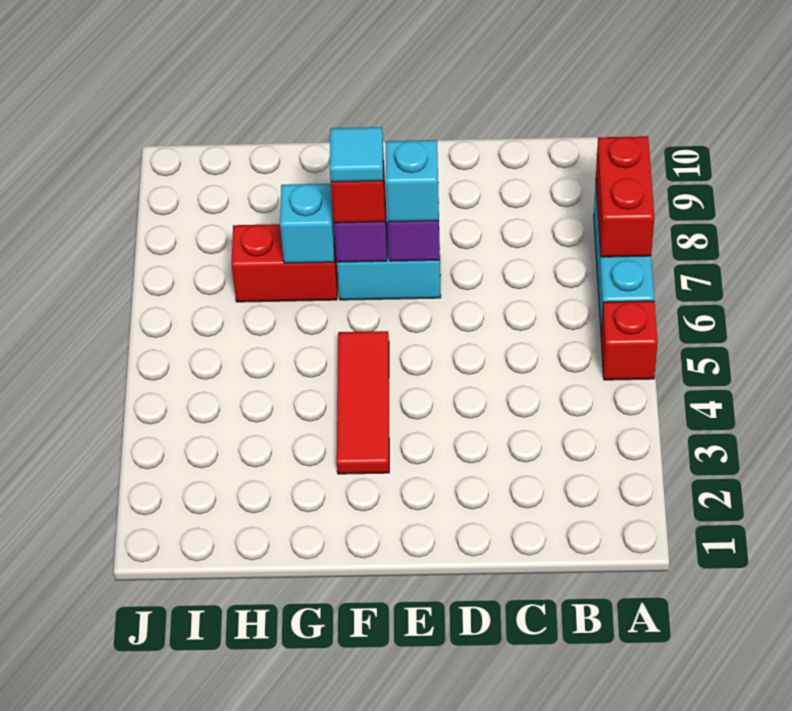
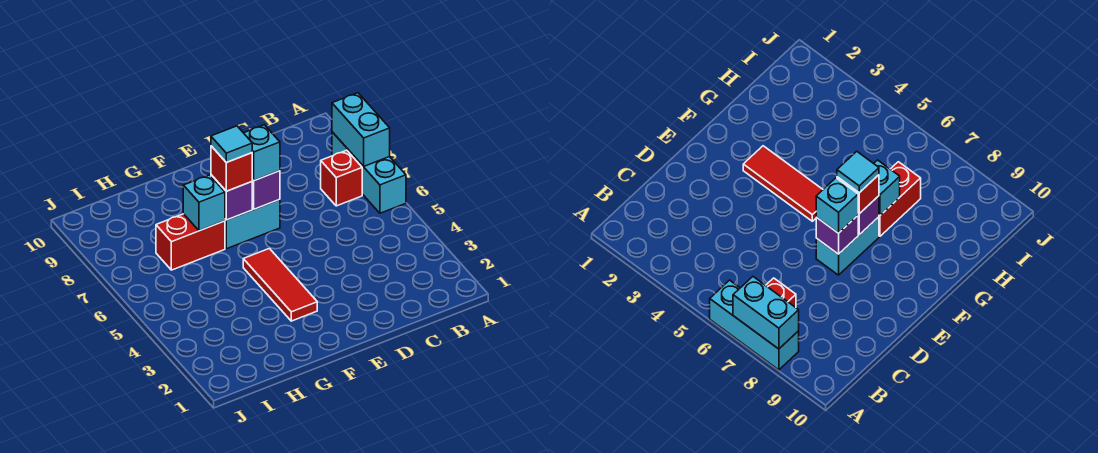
red brick A5 level 1 -> red brick B7 level 1
red brick A7:A8 level 2 -> cyan brick A7:A8 level 2

